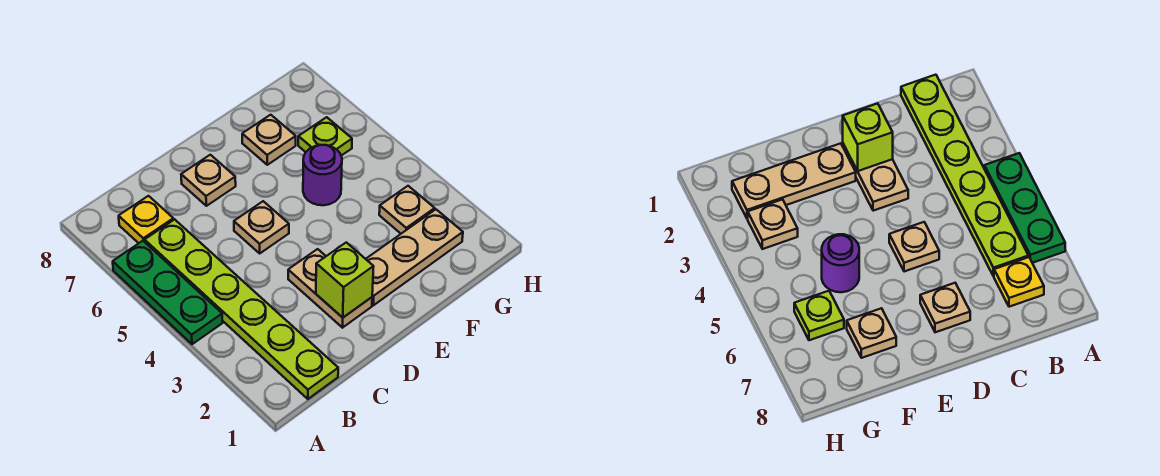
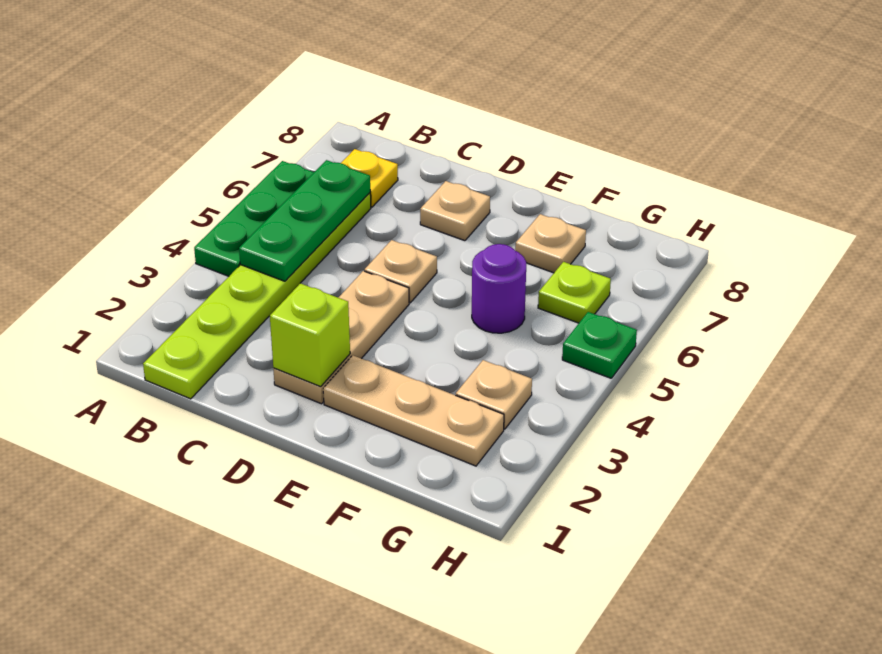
none -> green plate B4:B6 level 2
tan plate D2:D3 level 1 -> tan plate D2:D4 level 1
none -> green plate H5 level 1

